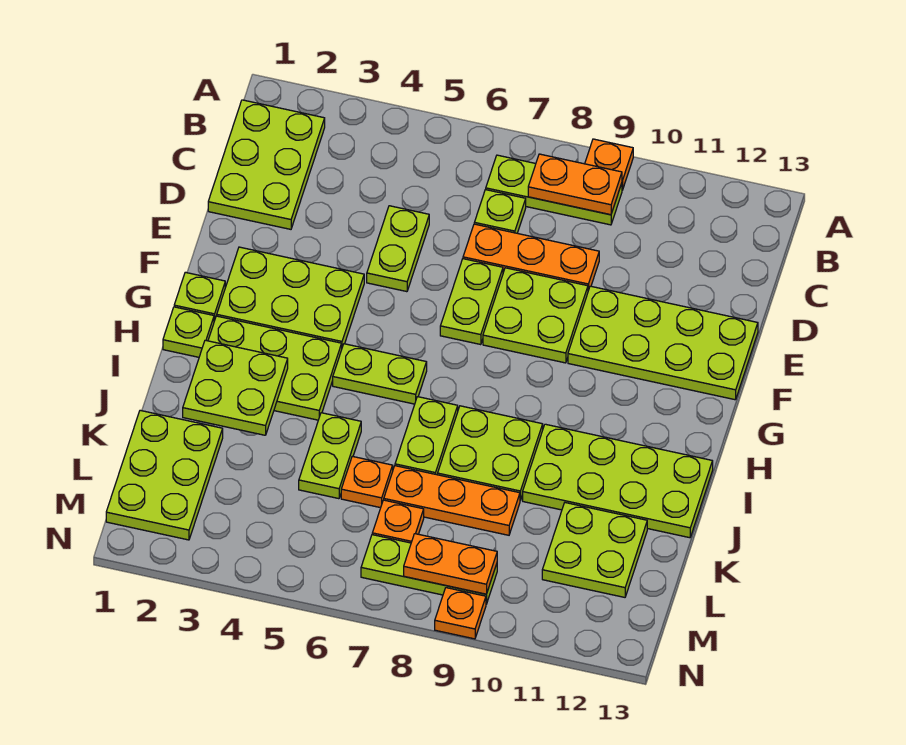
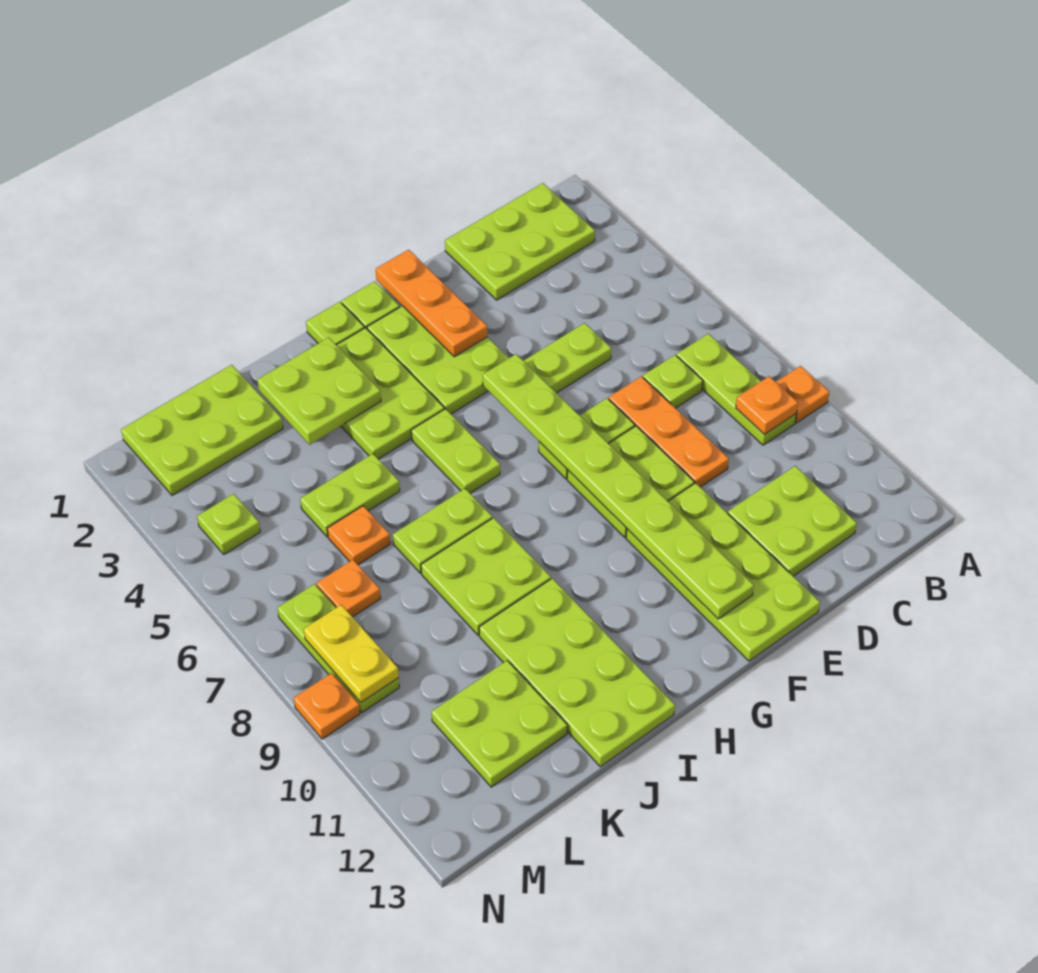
orange plate B8:B9 level 2 -> orange plate B9 level 2
none -> lime plate C11:D12 level 1
none -> lime plate F5:F12 level 2
orange plate K7:K9 level 1 -> orange plate F1:F3 level 2
none -> lime plate M4 level 1
orange plate M8:M9 level 2 -> yellow plate M8:M9 level 2

